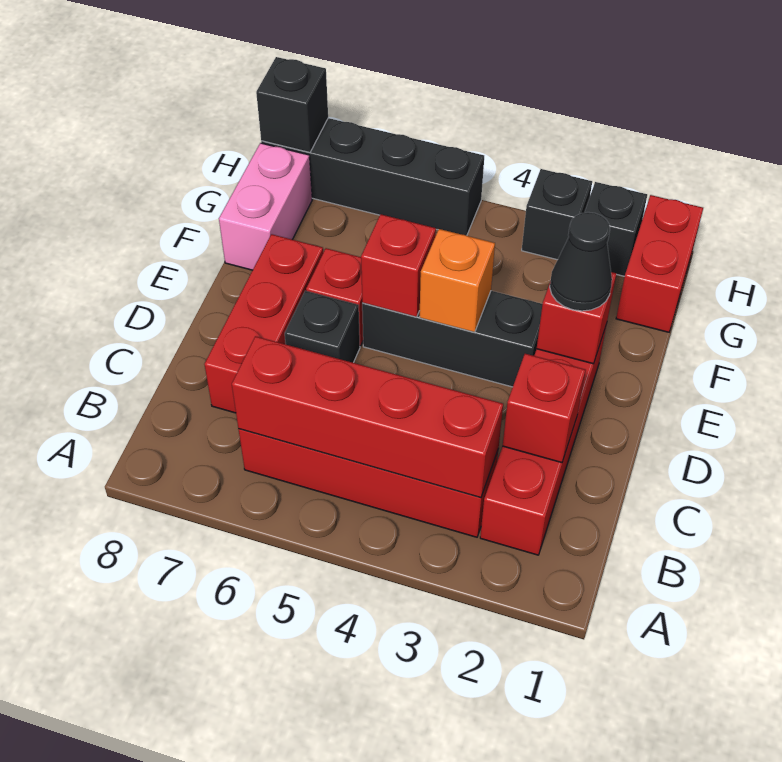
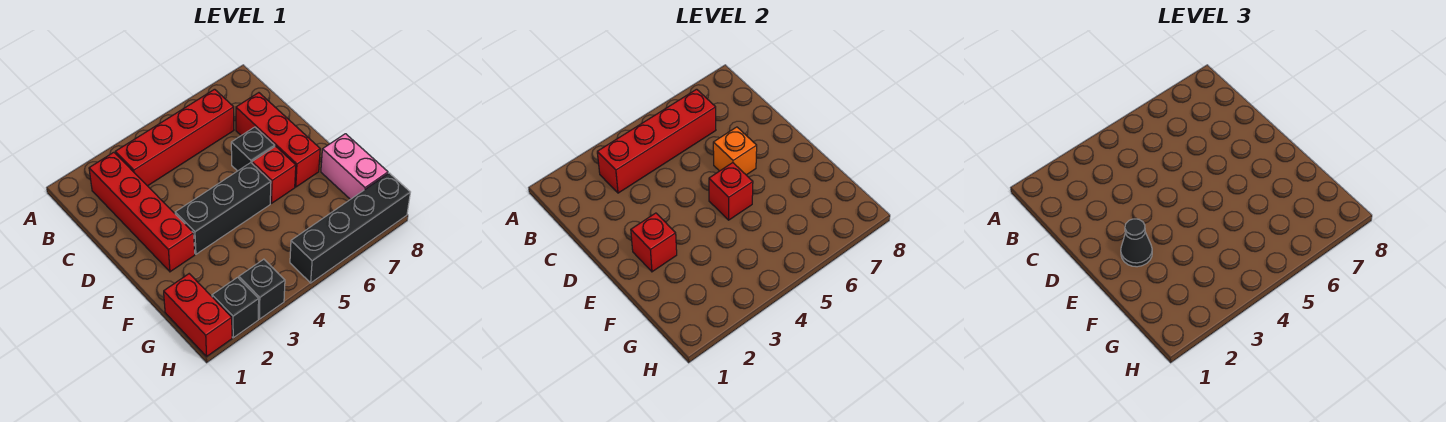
red brick C2 level 2 -> none
orange brick E4 level 2 -> orange brick D6 level 2
black brick H8 level 2 -> none

